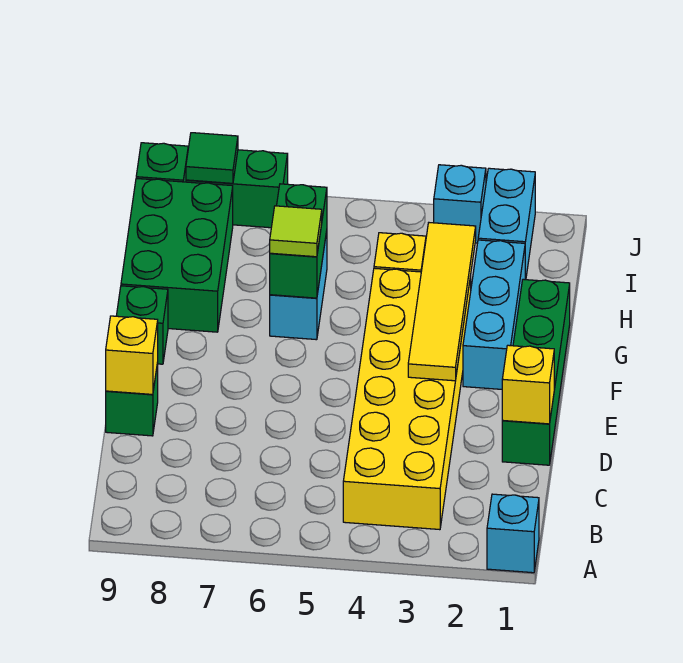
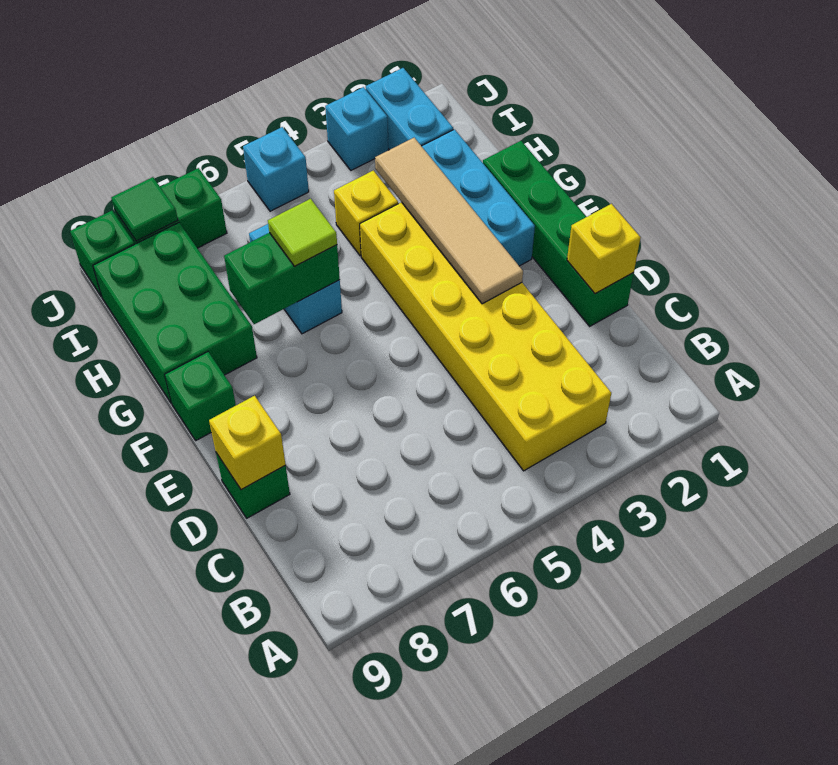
cyan brick A1 level 1 -> cyan brick J5 level 1
yellow tile E3:H3 level 2 -> tan tile E3:H3 level 2
green brick G6:H6 level 2 -> green brick G6:G7 level 2

